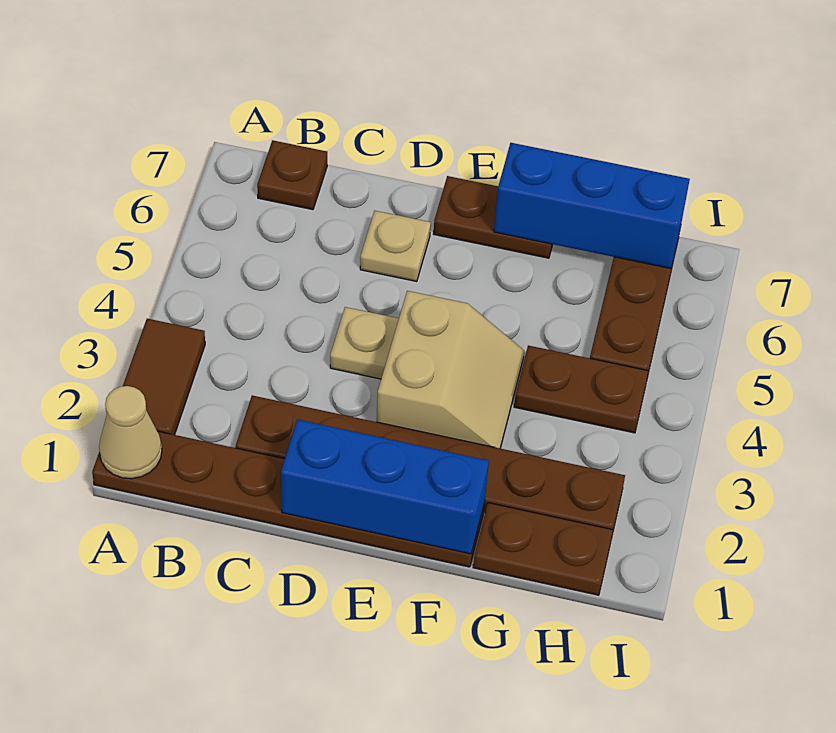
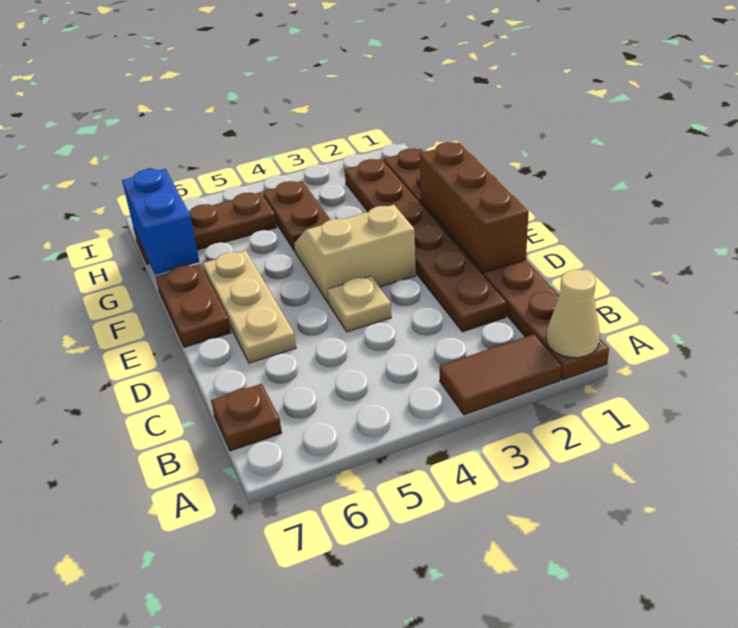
blue brick D1:F1 level 2 -> brown brick D1:F1 level 2
tan plate D6 level 1 -> tan plate D6:F6 level 1
blue brick F7:H7 level 2 -> blue brick G7:H7 level 2

